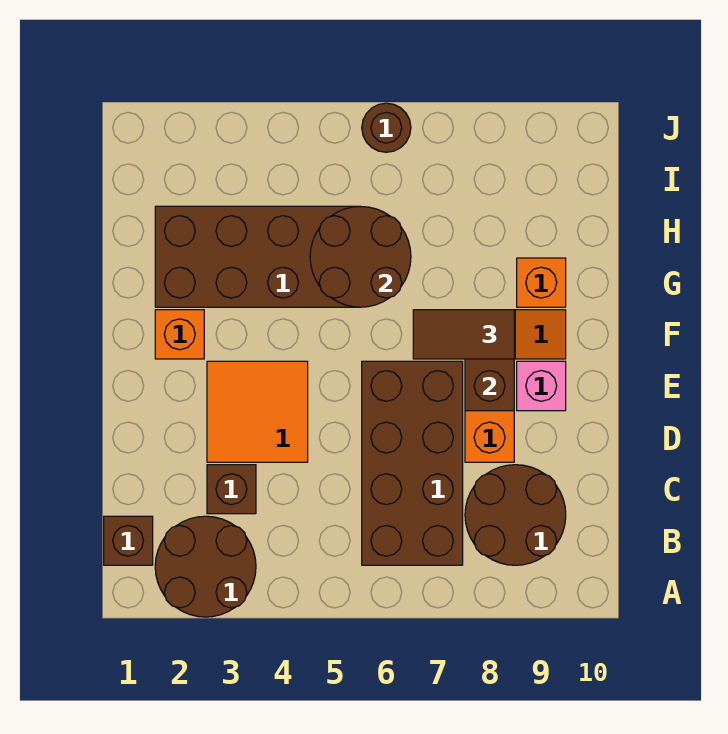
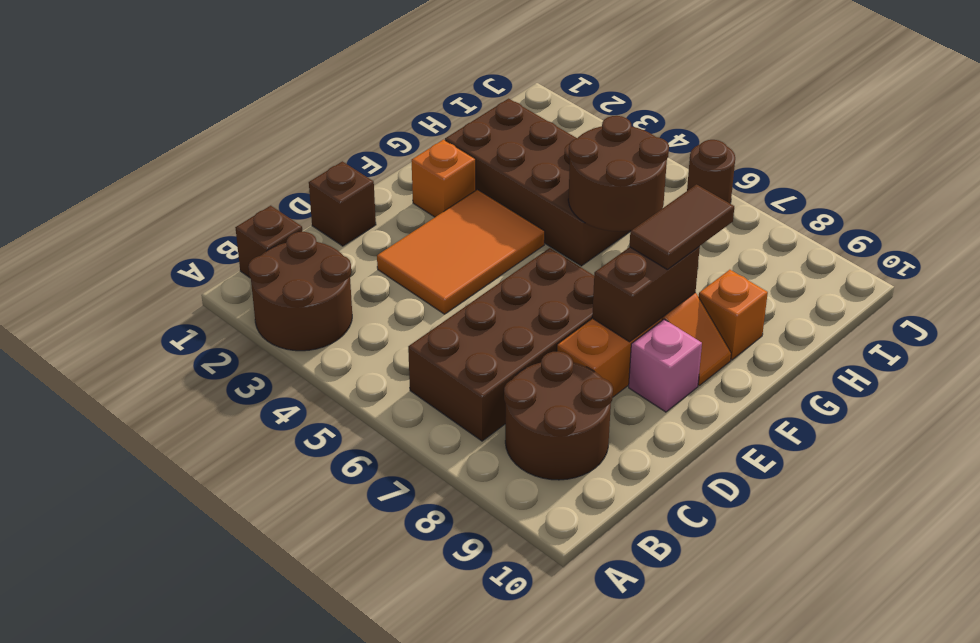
brown brick C3 level 1 -> brown brick D1 level 1
orange tile D3:E4 level 1 -> orange tile D3:F4 level 1
brown tile F7:F8 level 3 -> brown tile F8:G8 level 3

